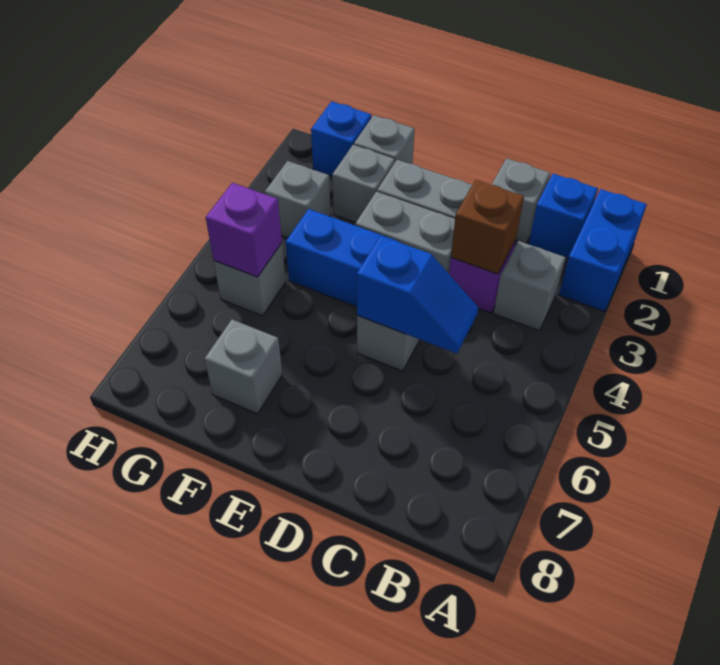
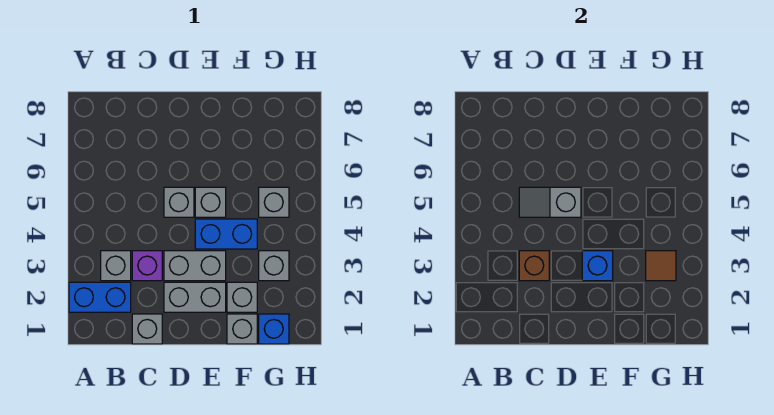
blue brick A1:A2 level 1 -> blue brick A2:B2 level 1
blue brick B1 level 1 -> blue brick E3 level 2
blue slope C5:D5 level 2 top D -> grey slope C5:D5 level 2 top D
grey brick F7 level 1 -> grey brick E5 level 1
none -> brown tile G3 level 2
purple brick G5 level 2 -> none

